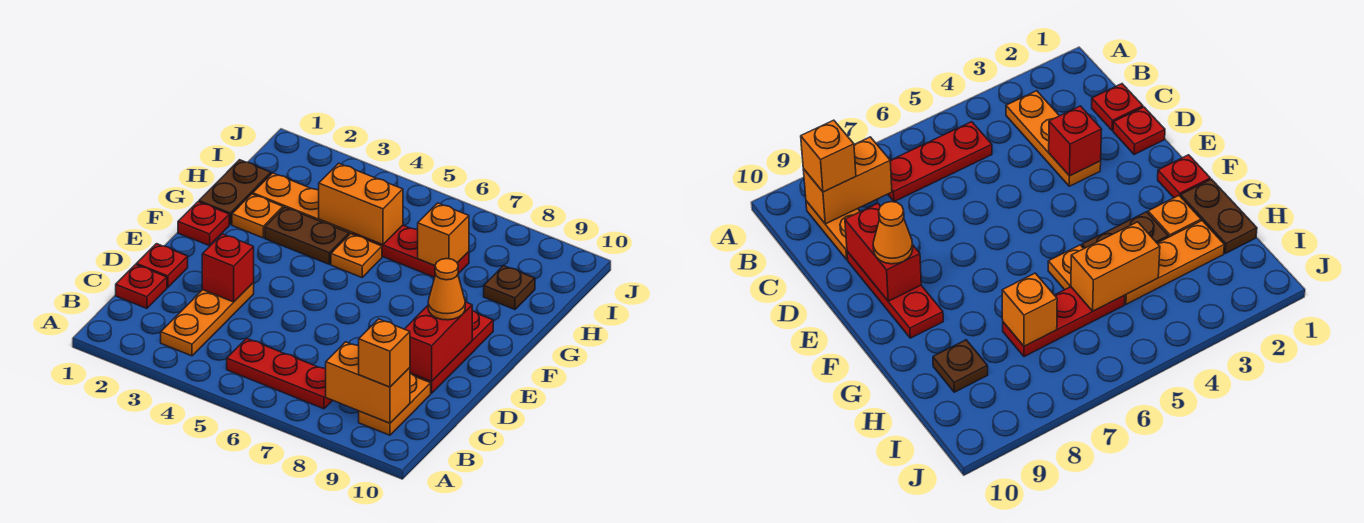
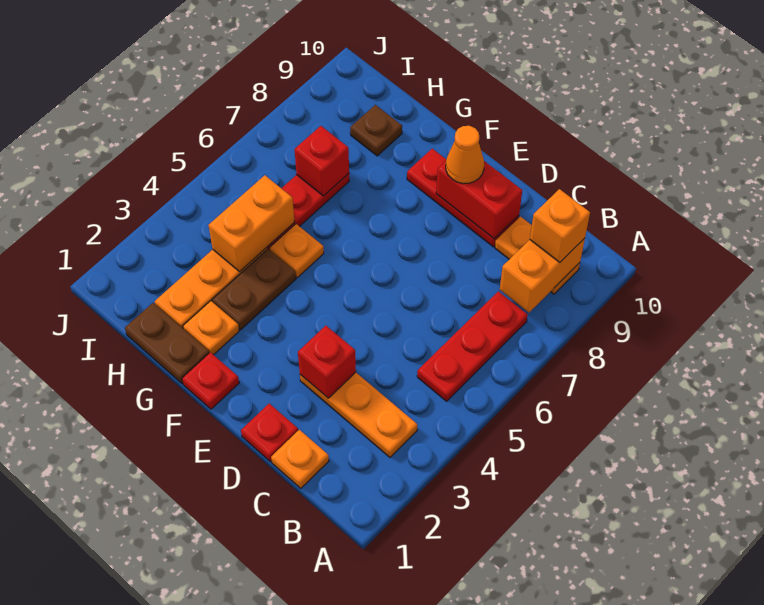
red plate C1 level 1 -> orange plate C1 level 1
orange brick H7 level 2 -> red brick H7 level 2

